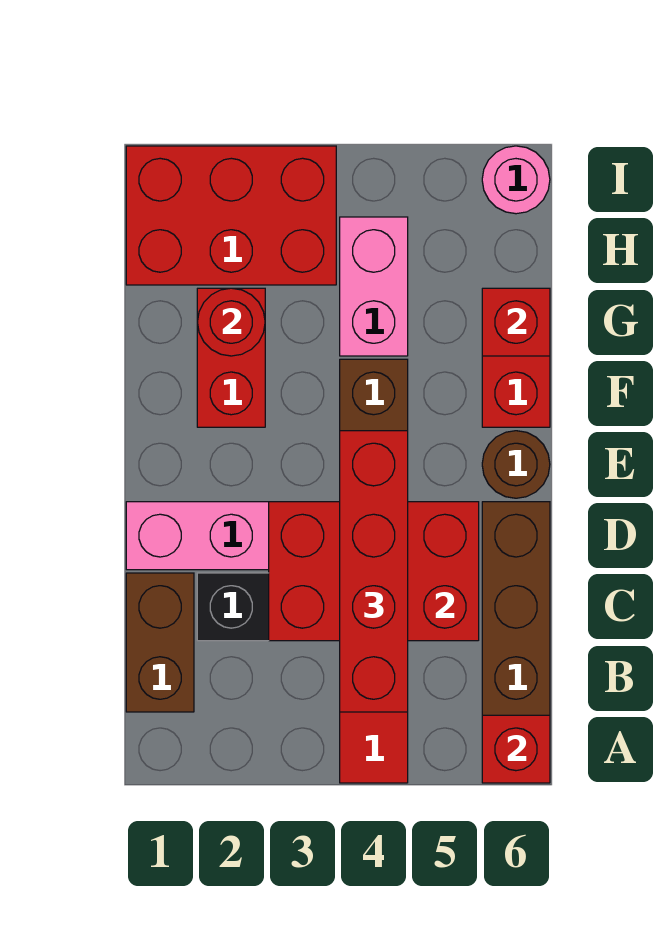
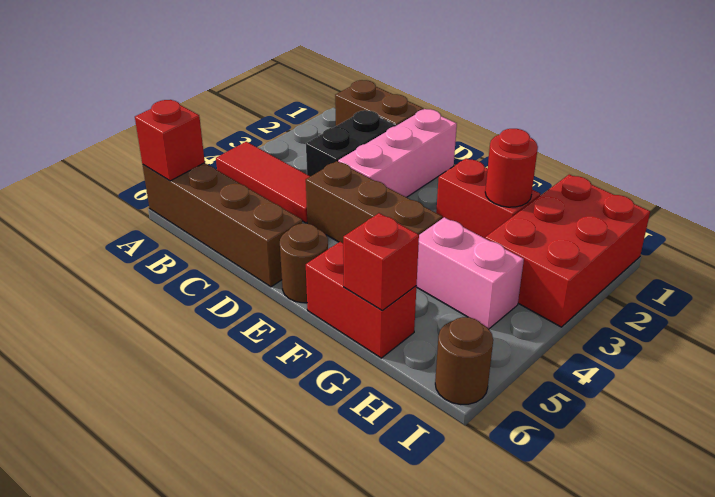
red brick B4:E4 level 3 -> none
red brick C3:D5 level 2 -> none
pink round brick I6 level 1 -> brown round brick I6 level 1

